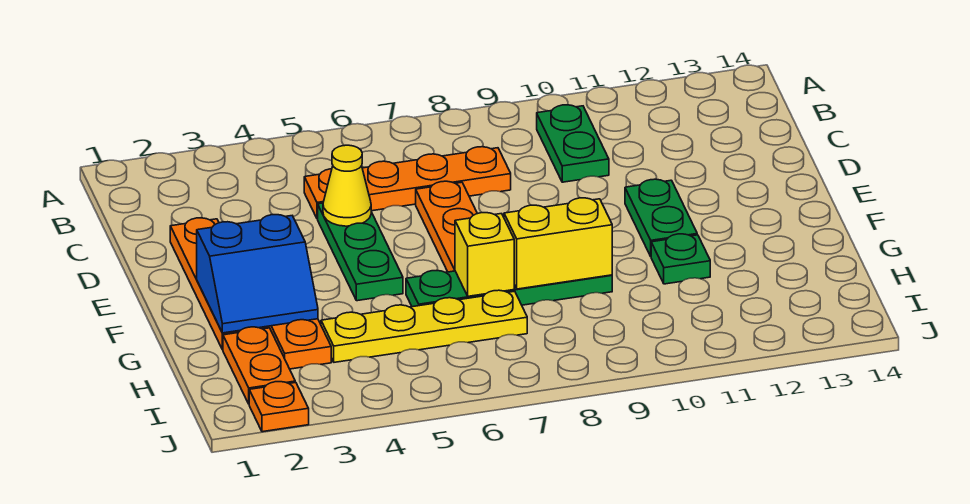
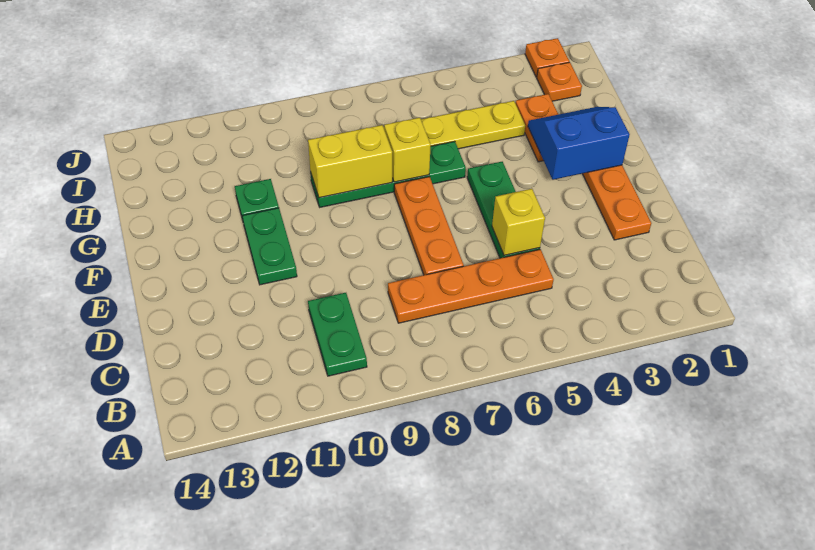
yellow cone D5 level 2 -> yellow brick D5 level 2
orange plate H2:I2 level 1 -> orange plate I2 level 1

